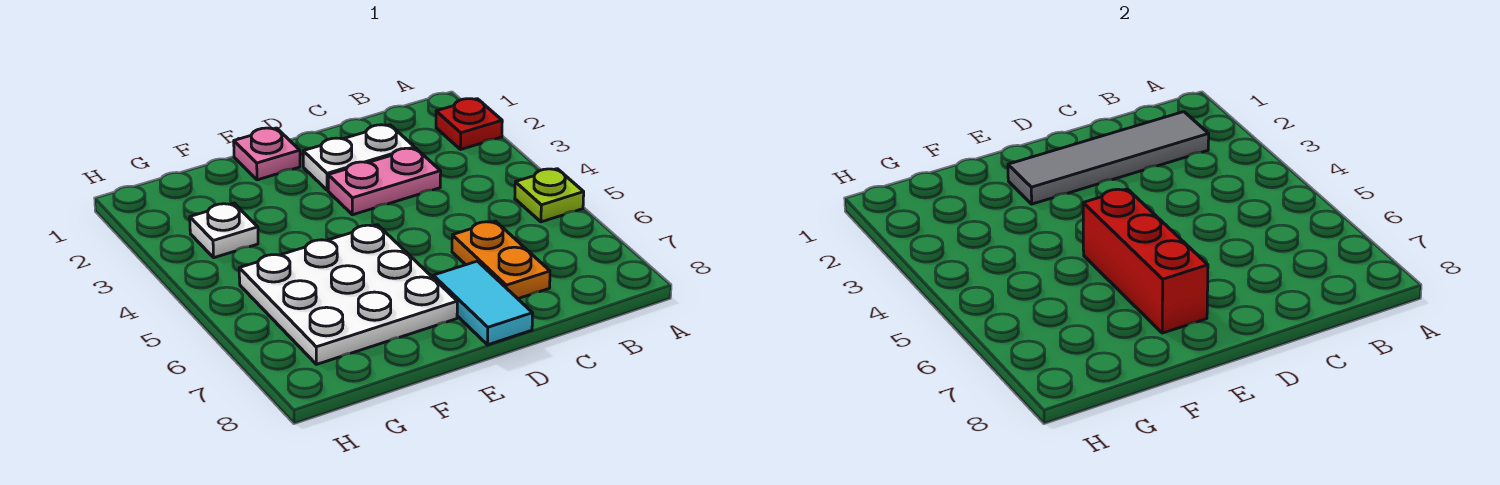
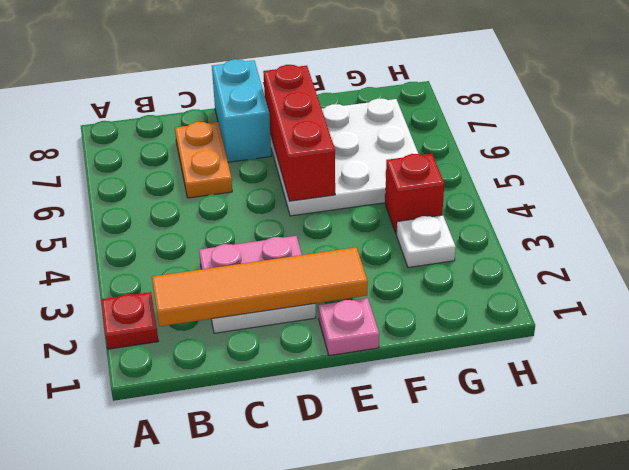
lime plate A5 level 1 -> none
grey tile B2:E2 level 2 -> orange tile B2:E2 level 2
cyan tile D7:D8 level 1 -> cyan brick D7:D8 level 1
none -> red brick G4 level 1

